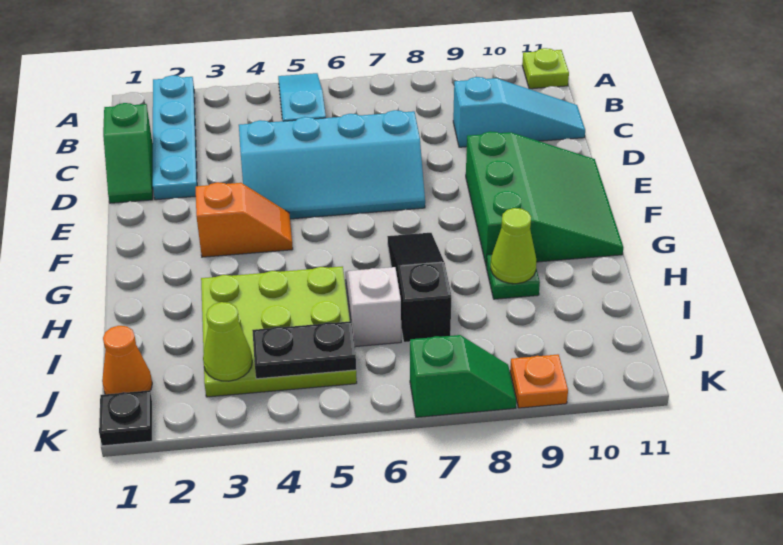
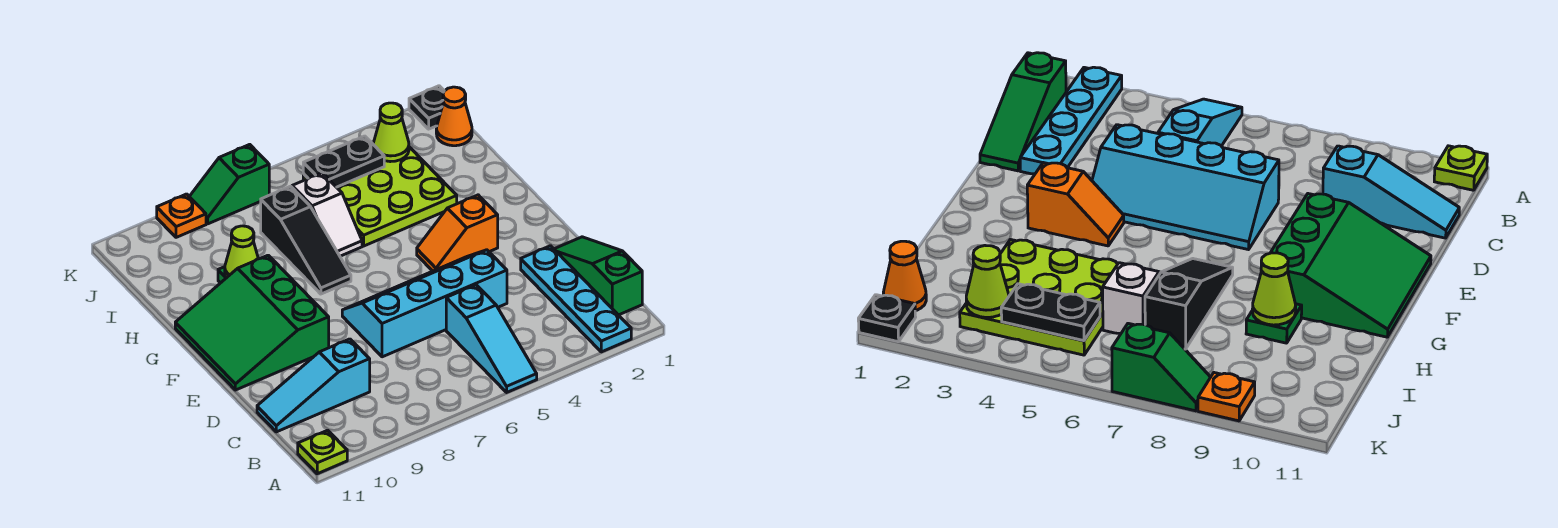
green slope C1:D1 level 1 top C -> green slope B1:D1 level 1 top B

